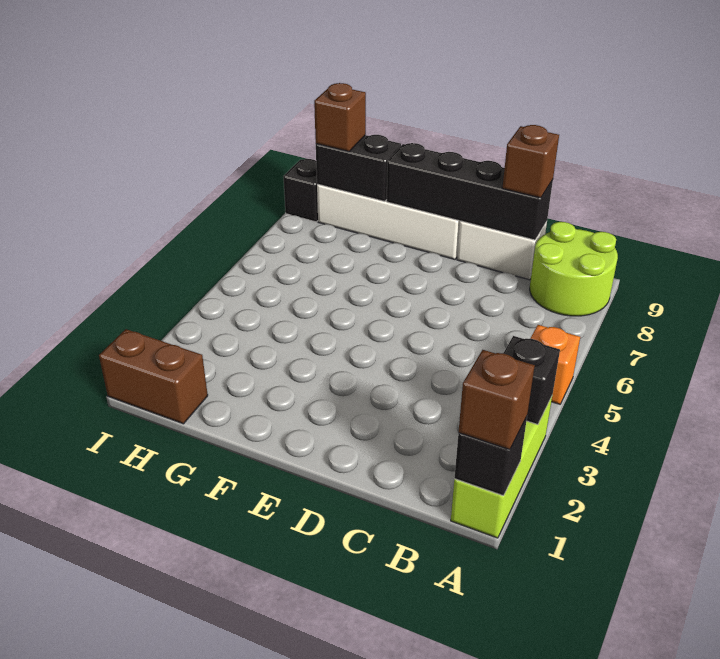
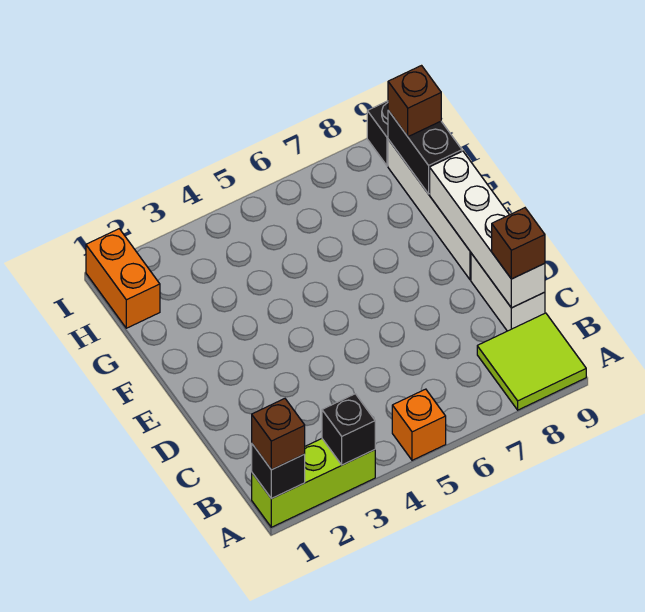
lime round brick A8:B9 level 1 -> lime tile A8:B9 level 1
black brick C9:F9 level 2 -> white brick C9:F9 level 2
brown brick H1:I1 level 1 -> orange brick H1:I1 level 1

